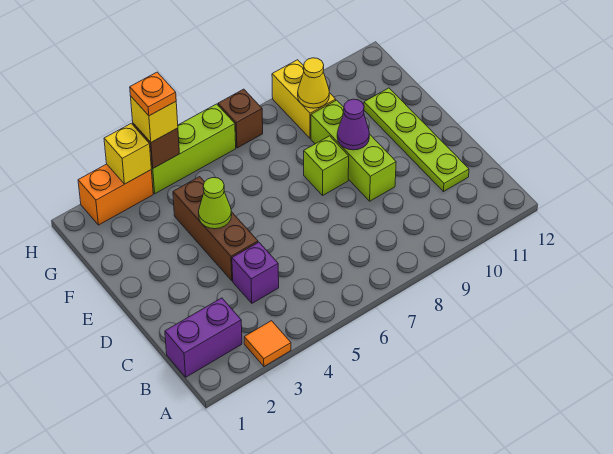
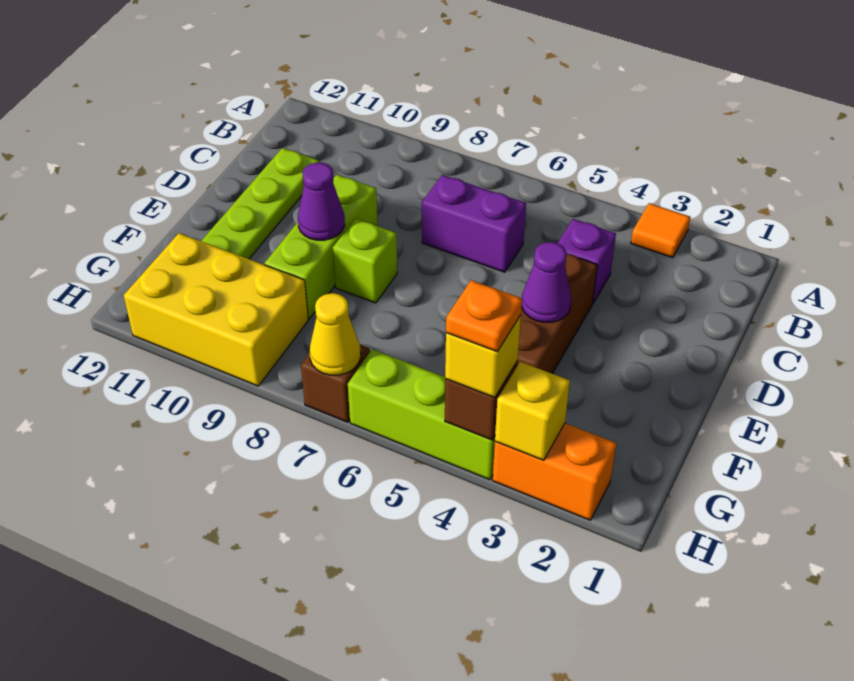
purple brick B1:B2 level 1 -> purple brick C6:C7 level 1
lime cone E4 level 2 -> purple cone E4 level 2
yellow brick G9:H9 level 1 -> yellow brick G9:H11 level 1
yellow cone G9 level 2 -> yellow cone H7 level 2

